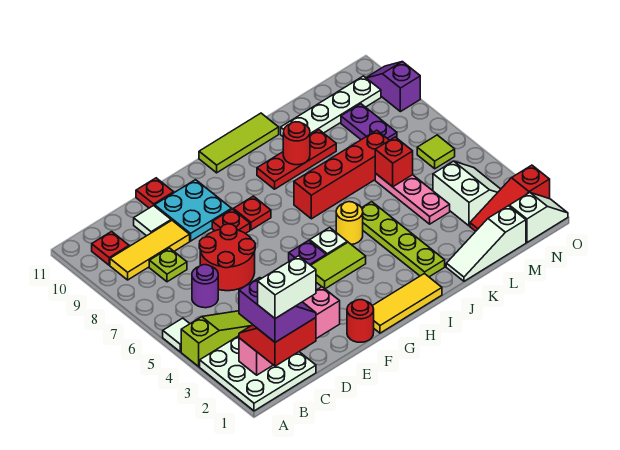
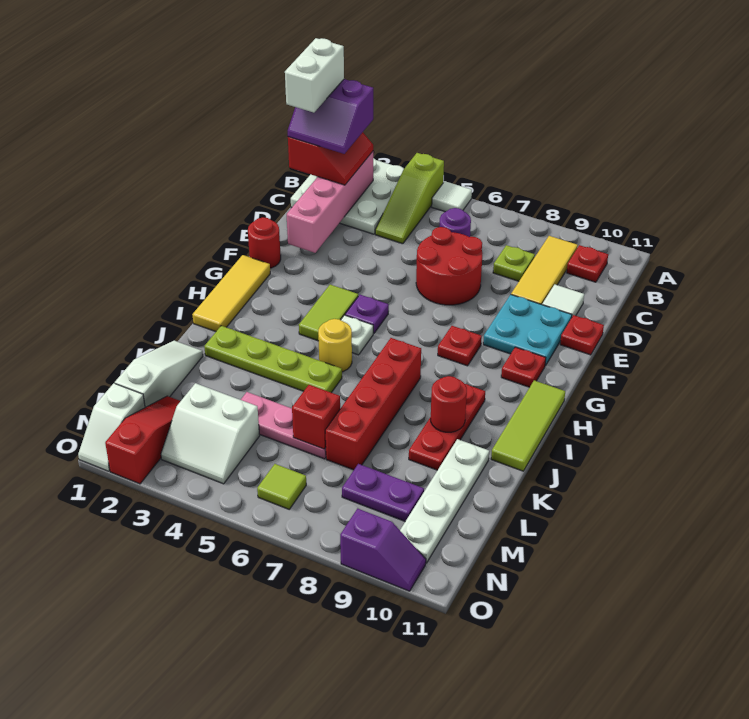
red plate F8 level 1 -> red plate G10 level 1

